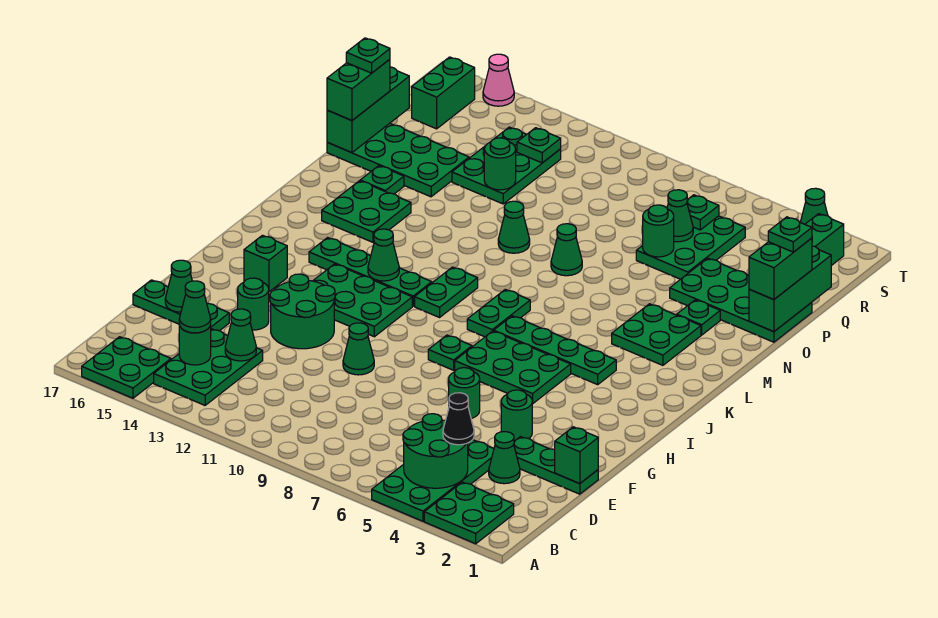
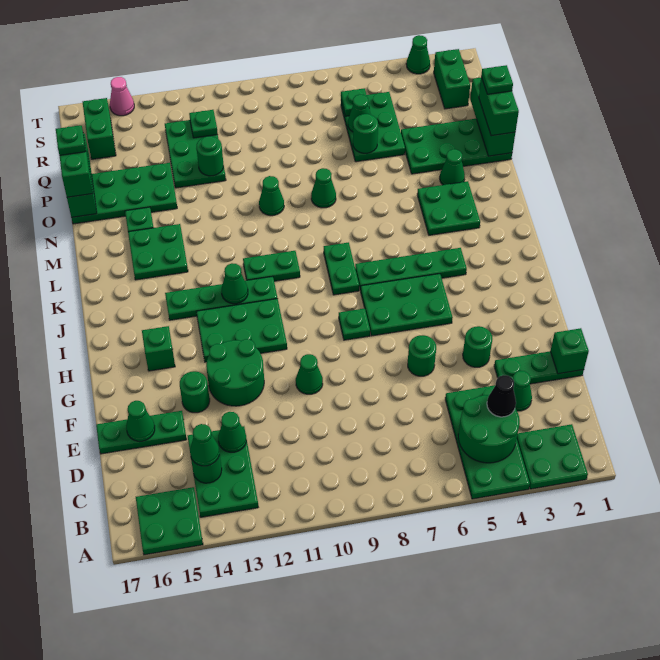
green plate J10:K10 level 1 -> green plate K10:K11 level 1
green plate N3 level 1 -> green cone N3 level 1

